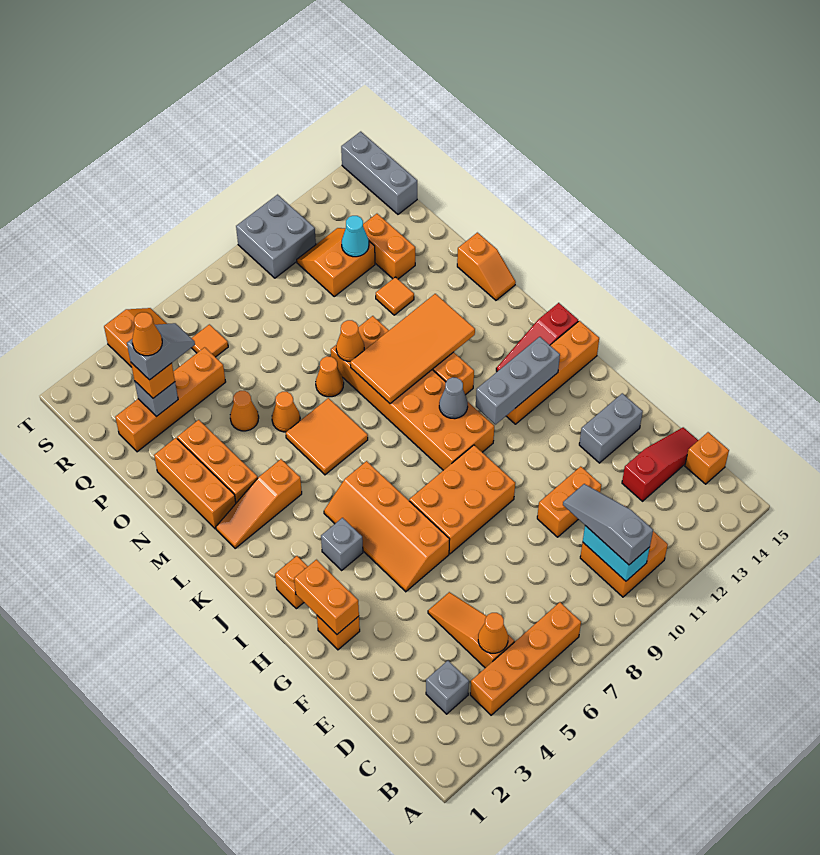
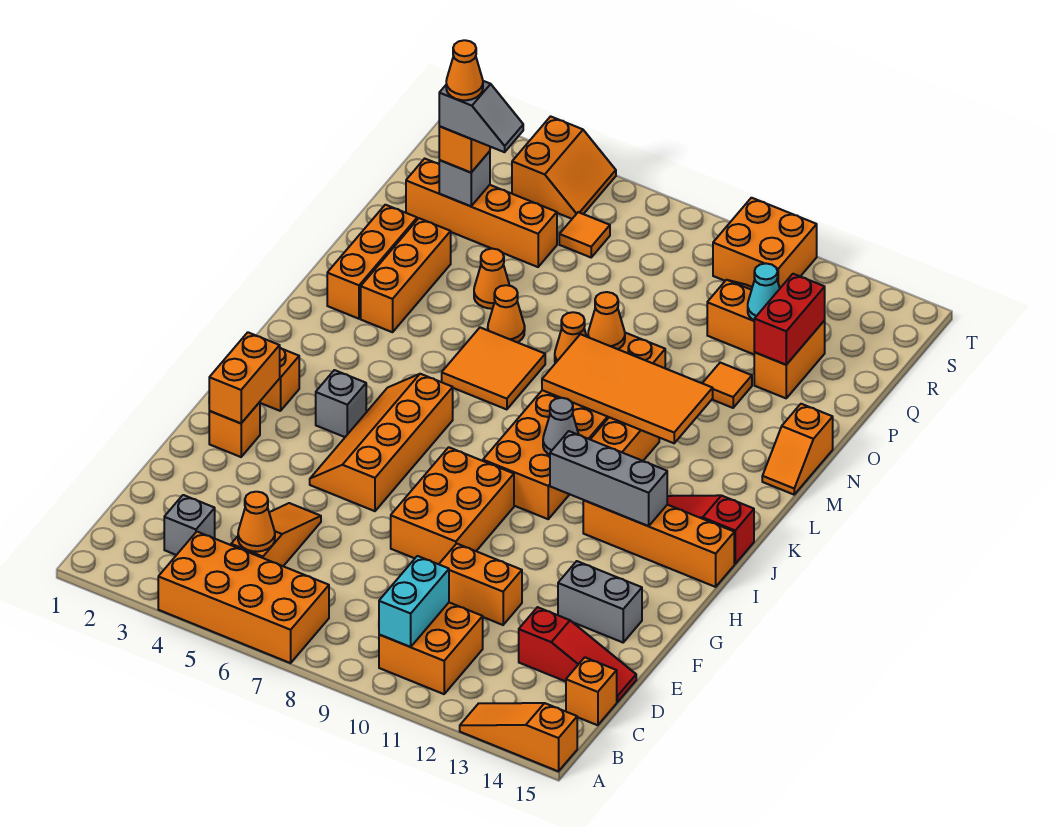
orange brick B4:B7 level 1 -> orange brick A4:B7 level 1
grey slope B10:D10 level 3 top B -> none
orange brick G7:H9 level 1 -> orange brick F8:H9 level 1
orange slope L2:L4 level 1 top 4 -> orange slope A13:A15 level 1 top 15
none -> red brick P13:Q13 level 2
grey brick R15:T15 level 1 -> none
grey brick S10:T11 level 1 -> orange brick S10:T11 level 1

